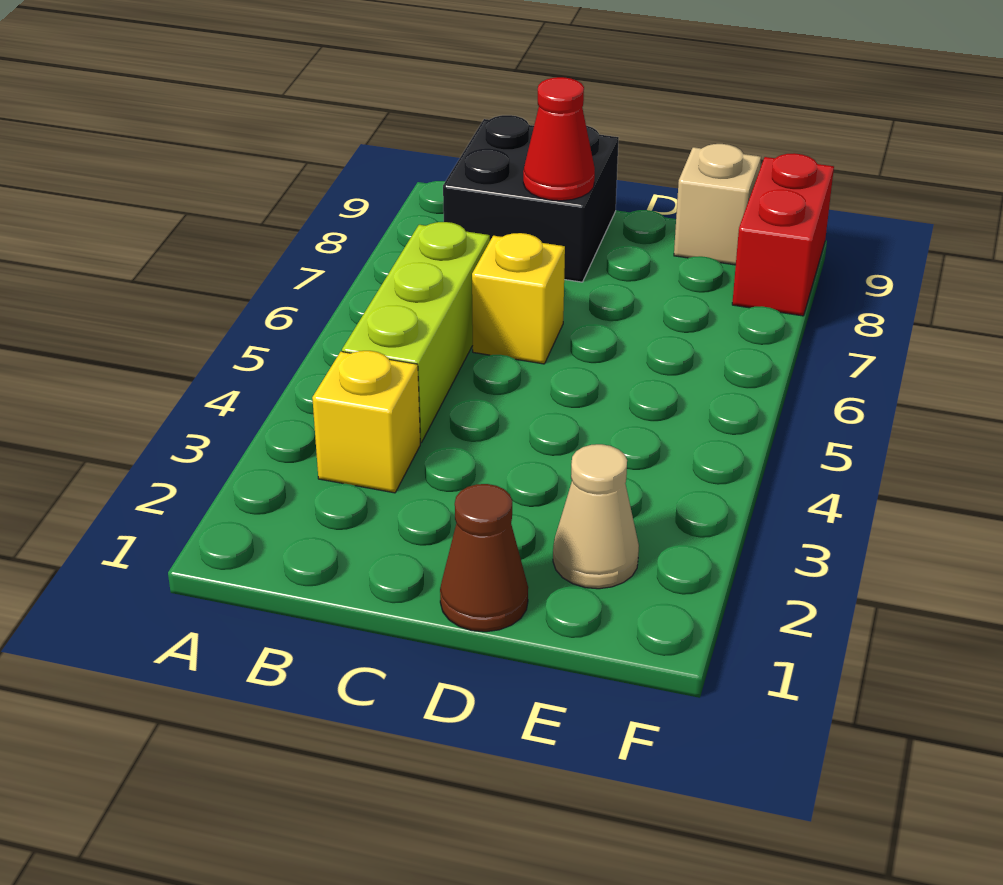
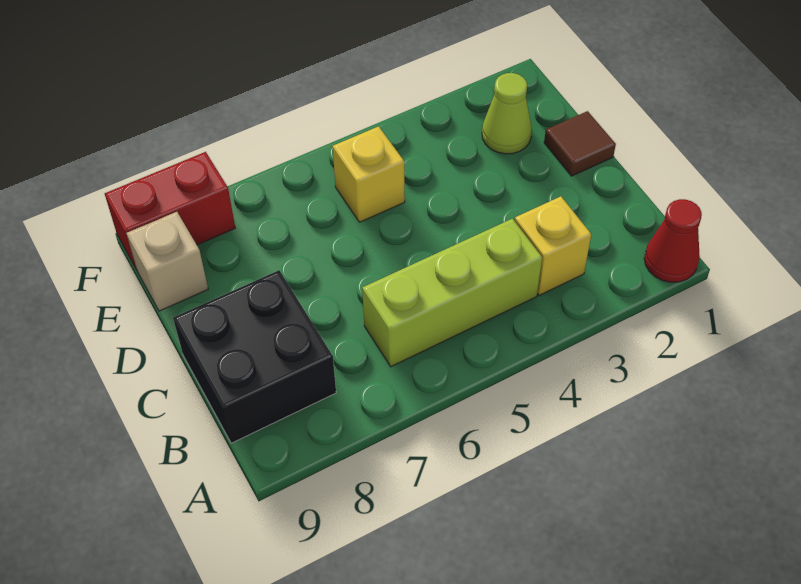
yellow brick C6 level 1 -> yellow brick E5 level 1
red cone C8 level 2 -> red cone A1 level 1
brown cone D1 level 1 -> brown tile D1 level 1
tan cone E2 level 1 -> lime cone E2 level 1

